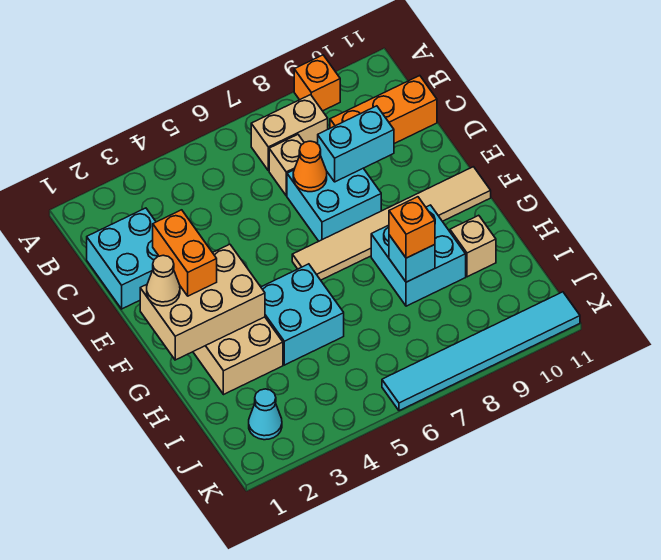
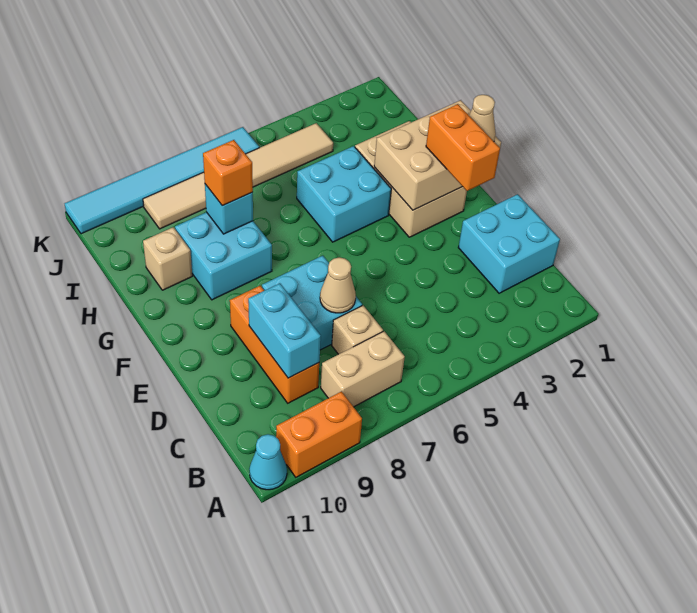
orange brick A9 level 1 -> orange brick A9:A10 level 1
orange brick C9:C11 level 1 -> orange brick C9:E9 level 1
orange cone D7 level 2 -> tan cone D7 level 2
cyan brick D8:D9 level 2 -> cyan brick C9:D9 level 2
tan tile F6:F11 level 1 -> tan tile J4:J9 level 1
cyan cone J2 level 1 -> cyan cone A11 level 1

